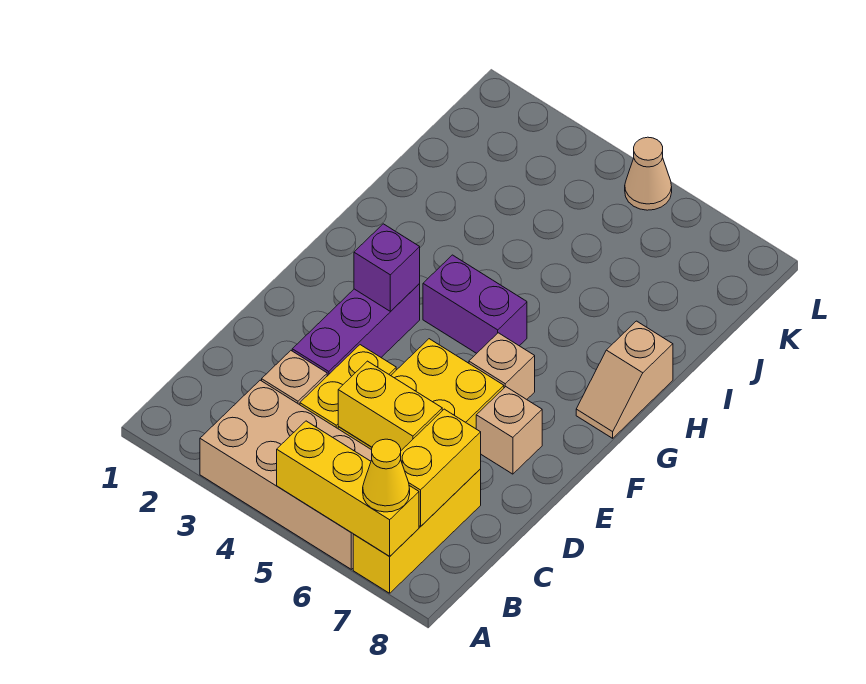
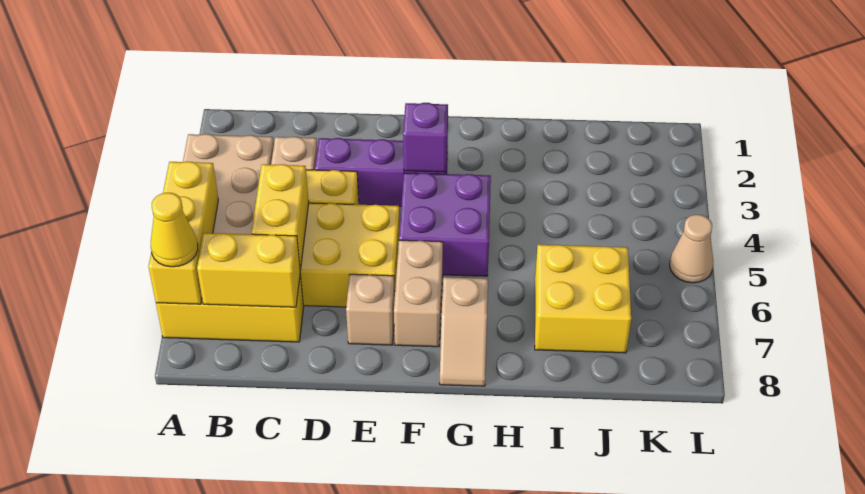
tan brick F6 level 1 -> tan brick F6:F7 level 1
purple brick G4:G5 level 1 -> purple brick F4:G5 level 1
tan slope G8:H8 level 1 top H -> tan slope G7:G8 level 1 top 7
none -> yellow brick I6:J7 level 1

